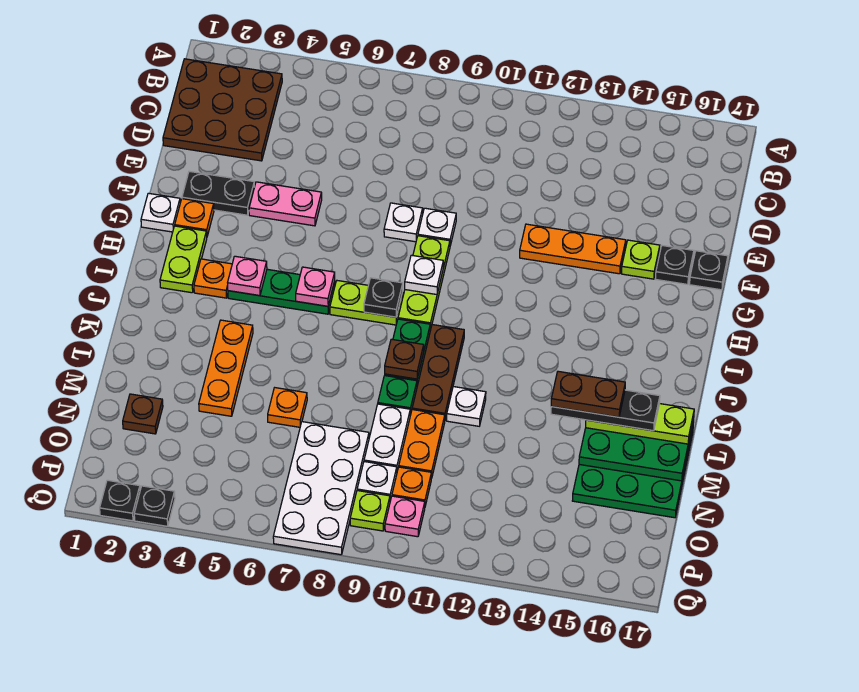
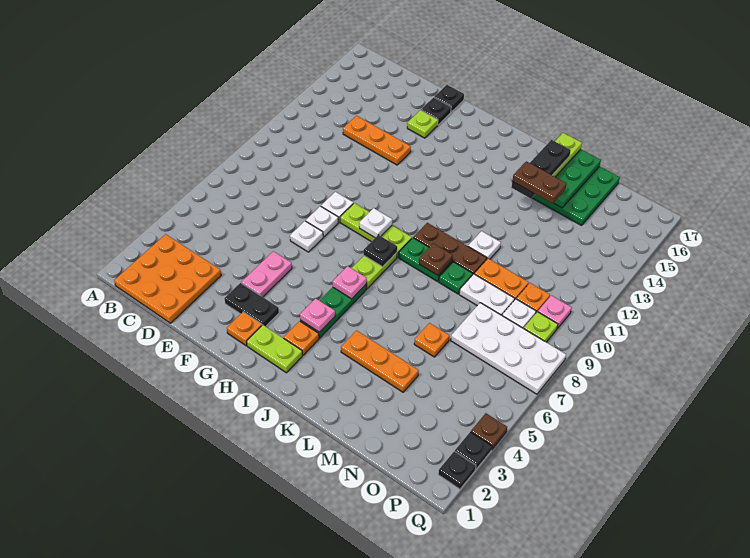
brown plate B1:D3 level 1 -> orange plate B1:D3 level 1
black plate F2:F3 level 1 -> black plate F3:G3 level 1
orange plate F12:F14 level 1 -> orange plate D13:F13 level 1
white plate G1 level 1 -> white plate F7 level 1
brown plate L14:L15 level 5 -> brown plate L14:M14 level 5
brown plate N2 level 1 -> brown plate Q4 level 1

